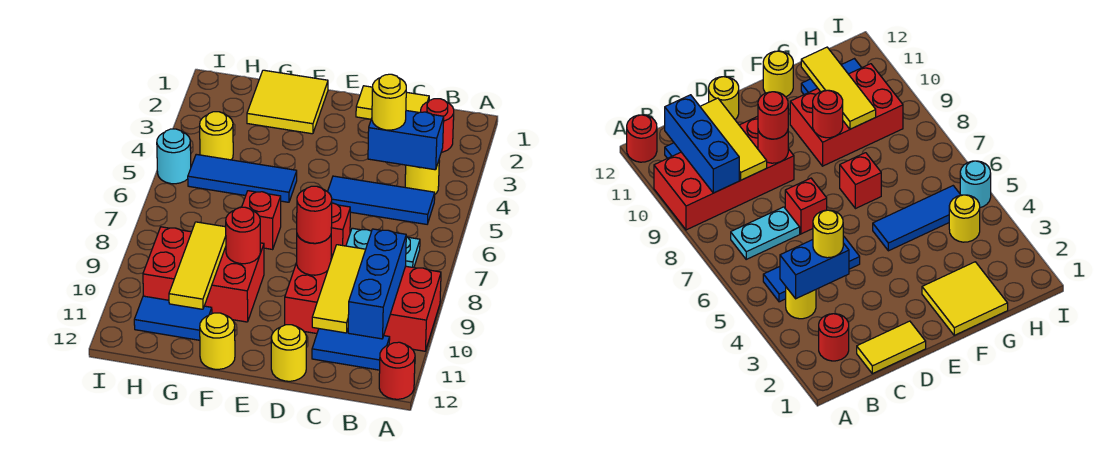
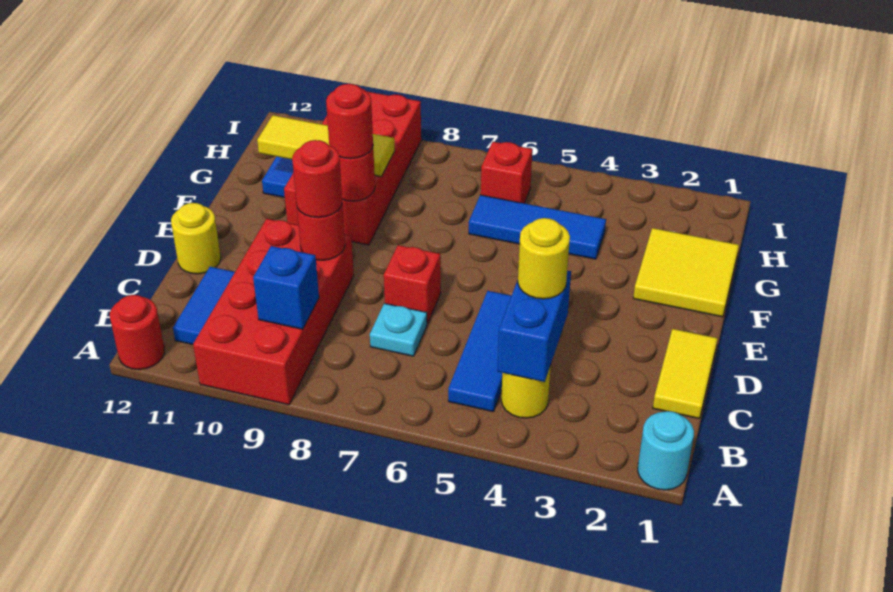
red round brick B2 level 1 -> red round brick F9 level 3
cyan plate B7:C7 level 1 -> cyan plate C7 level 1
blue brick B9:B11 level 2 -> blue brick B9 level 2
yellow tile C9:C11 level 2 -> none
blue tile F5:H5 level 1 -> blue tile G4:G6 level 1
red brick F7 level 1 -> red brick H6 level 1
red brick F9:H10 level 1 -> red brick F9:I10 level 1
yellow round brick F12 level 1 -> none
yellow round brick H4 level 1 -> none
cyan round brick I5 level 1 -> cyan round brick A1 level 1

